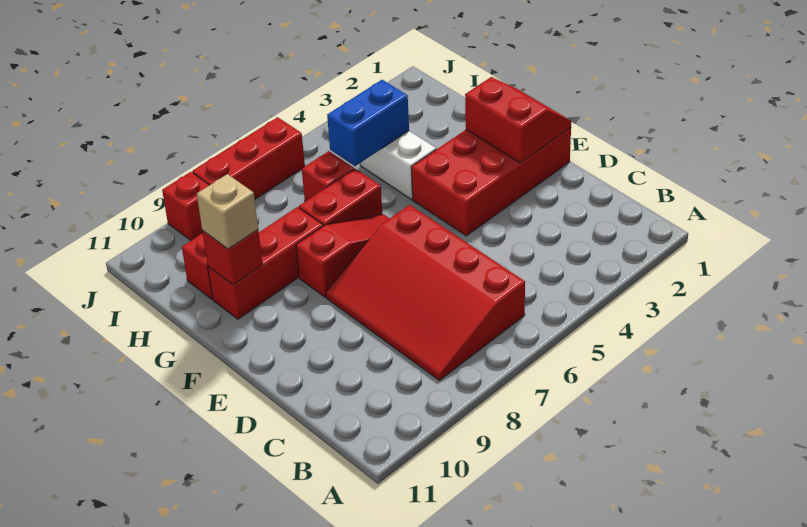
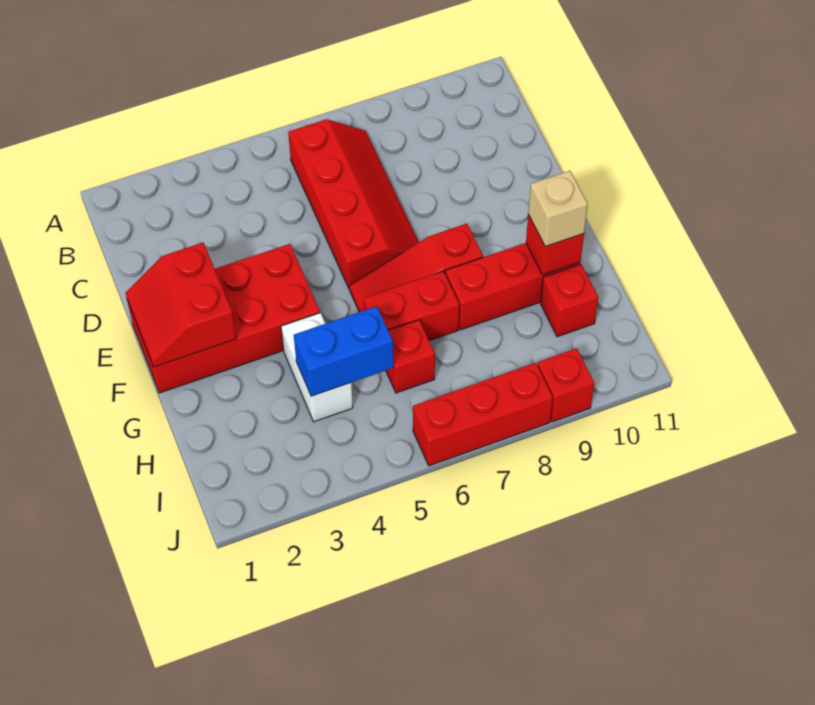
red slope B6:E8 level 1 top 6 -> red slope B6:E7 level 1 top 6

